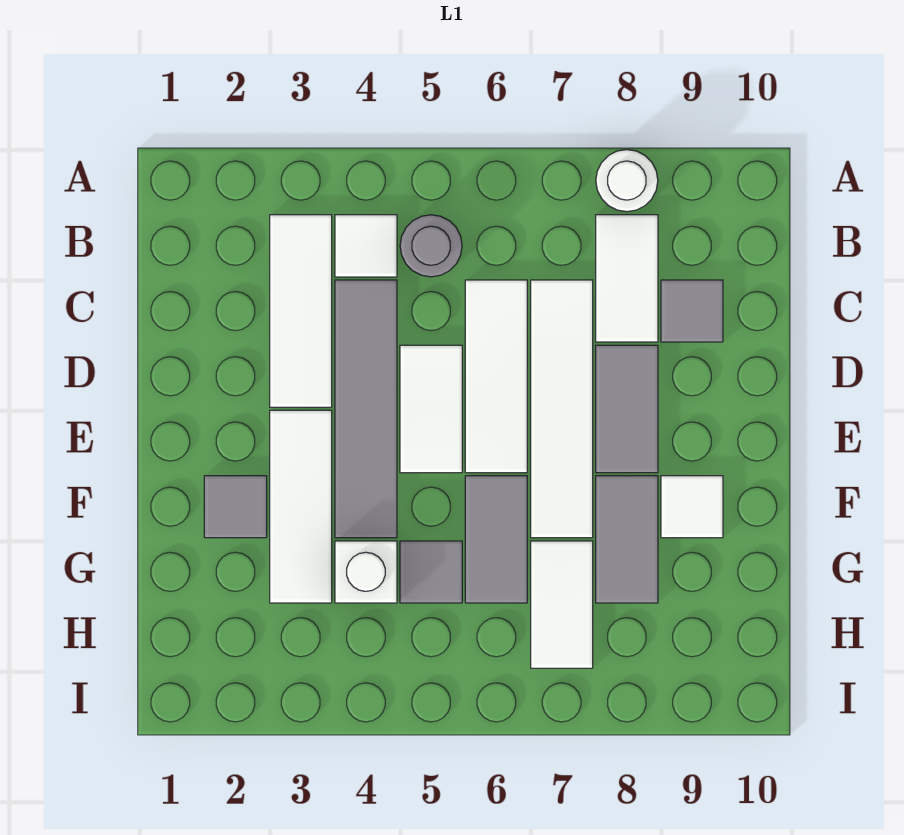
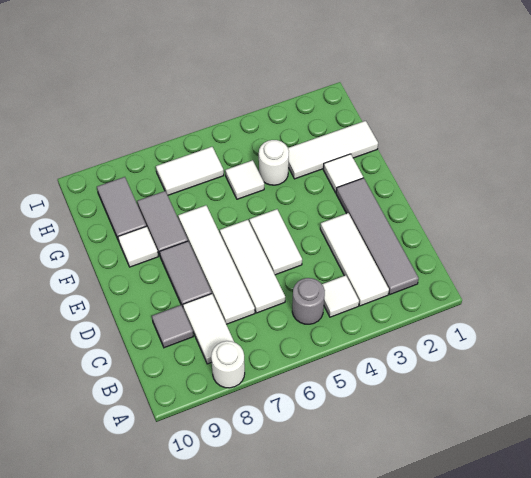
grey tile C4:F4 level 1 -> grey tile B2:E2 level 1
white tile E3:G3 level 1 -> white tile G1:G3 level 1
grey tile F2 level 1 -> white tile F2 level 1
grey tile F6:G6 level 1 -> grey tile G9:H9 level 1
white brick G4 level 1 -> white round brick G4 level 1
grey tile G5 level 1 -> white tile G5 level 1
white tile G7:H7 level 1 -> white tile H6:H7 level 1

